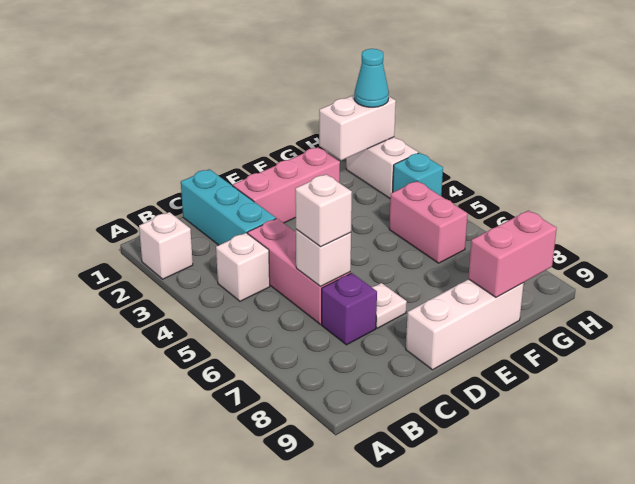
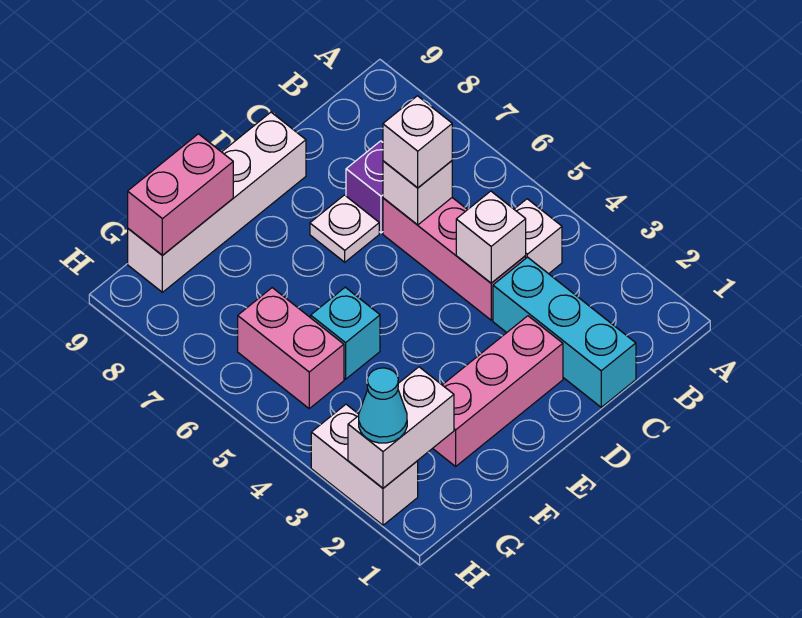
white brick A2 level 1 -> white brick C4 level 2
white brick D9:F9 level 1 -> white brick D9:G9 level 1
cyan brick H4 level 1 -> cyan brick F5 level 1

